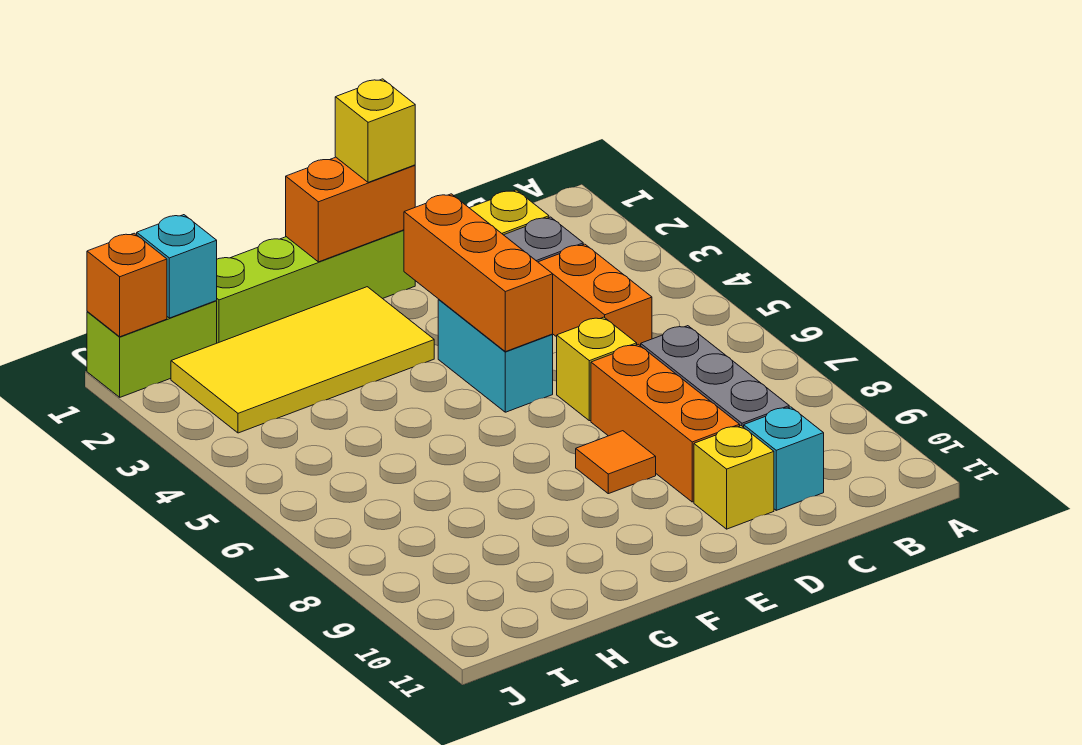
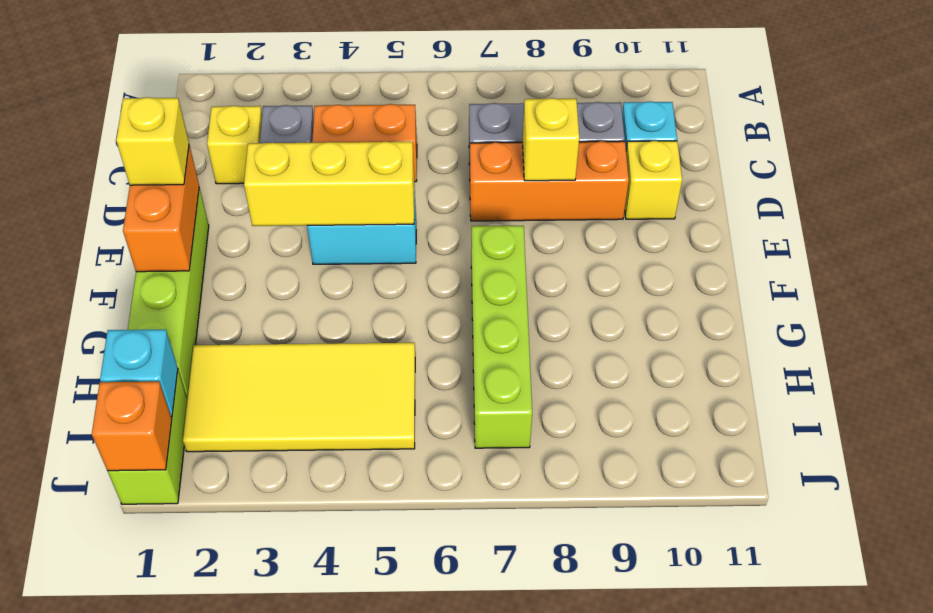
yellow brick D6 level 1 -> yellow brick D8 level 2
orange brick E3:E5 level 2 -> yellow brick E3:E5 level 2
orange tile E8 level 1 -> none
yellow tile F2:I3 level 1 -> yellow tile H2:I5 level 1
none -> lime brick F7:I7 level 1

